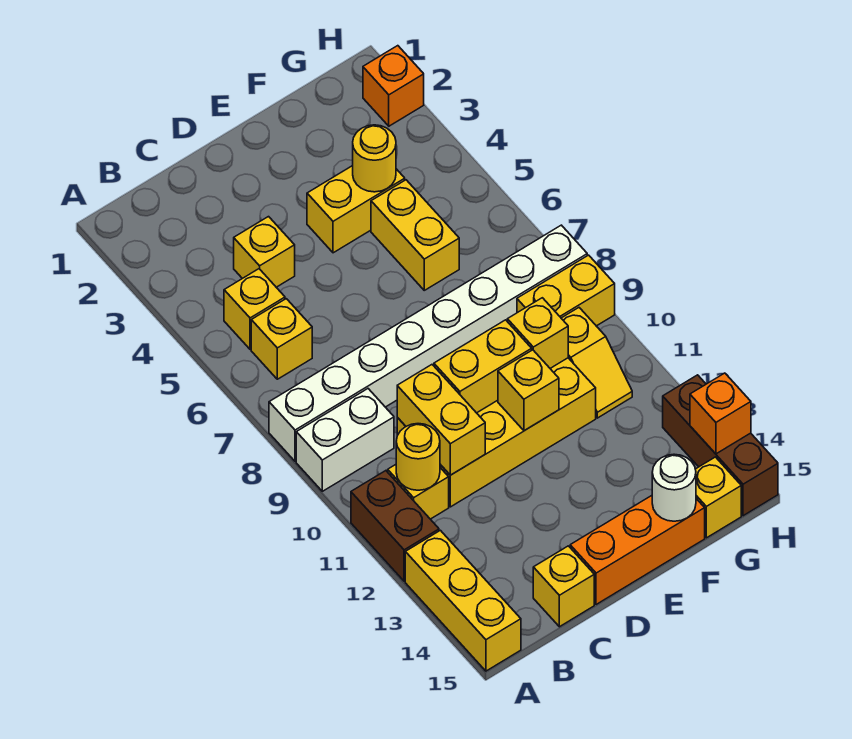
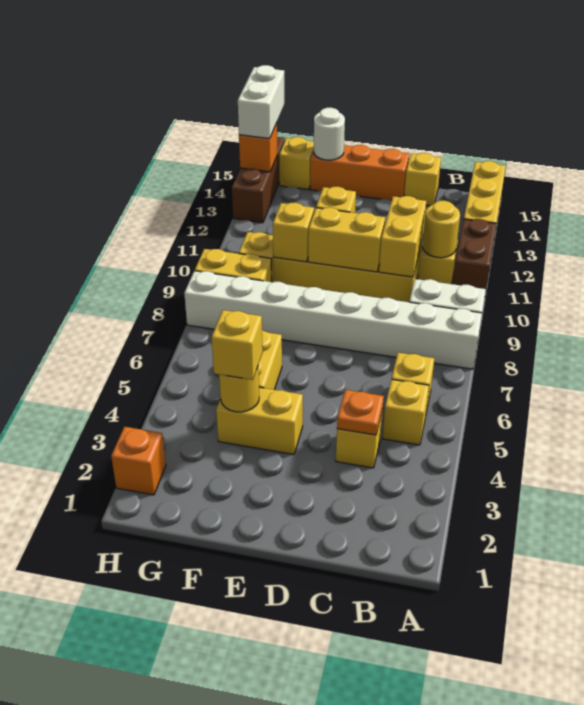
none -> orange plate C4 level 2
none -> yellow brick F4 level 3
none -> white brick H14:H15 level 3

